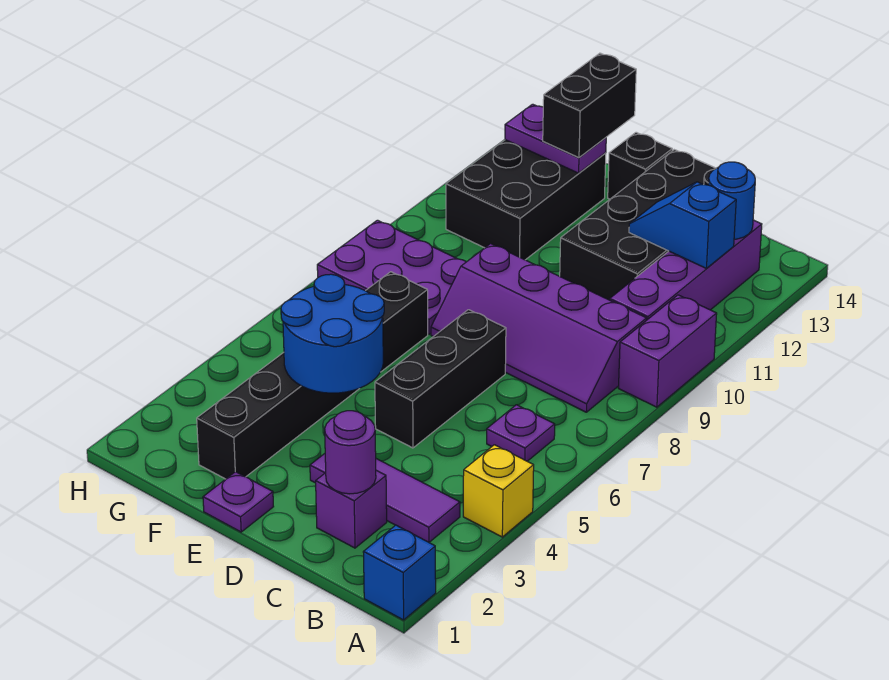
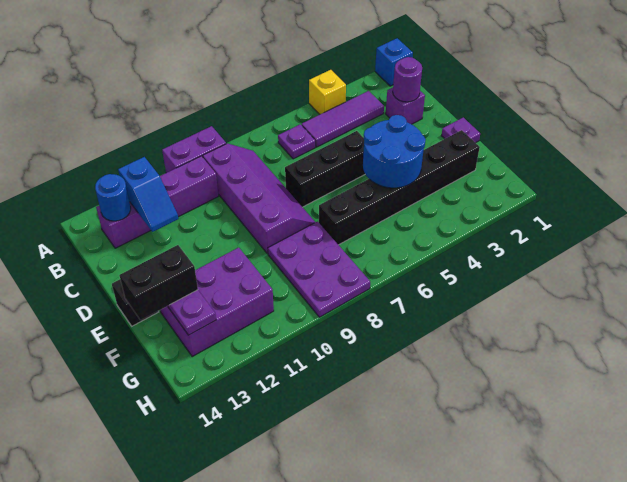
purple tile B3:D3 level 1 -> purple tile B3:B5 level 1
black brick C11:D14 level 1 -> none
black brick F11:G13 level 1 -> purple brick F11:G13 level 1

